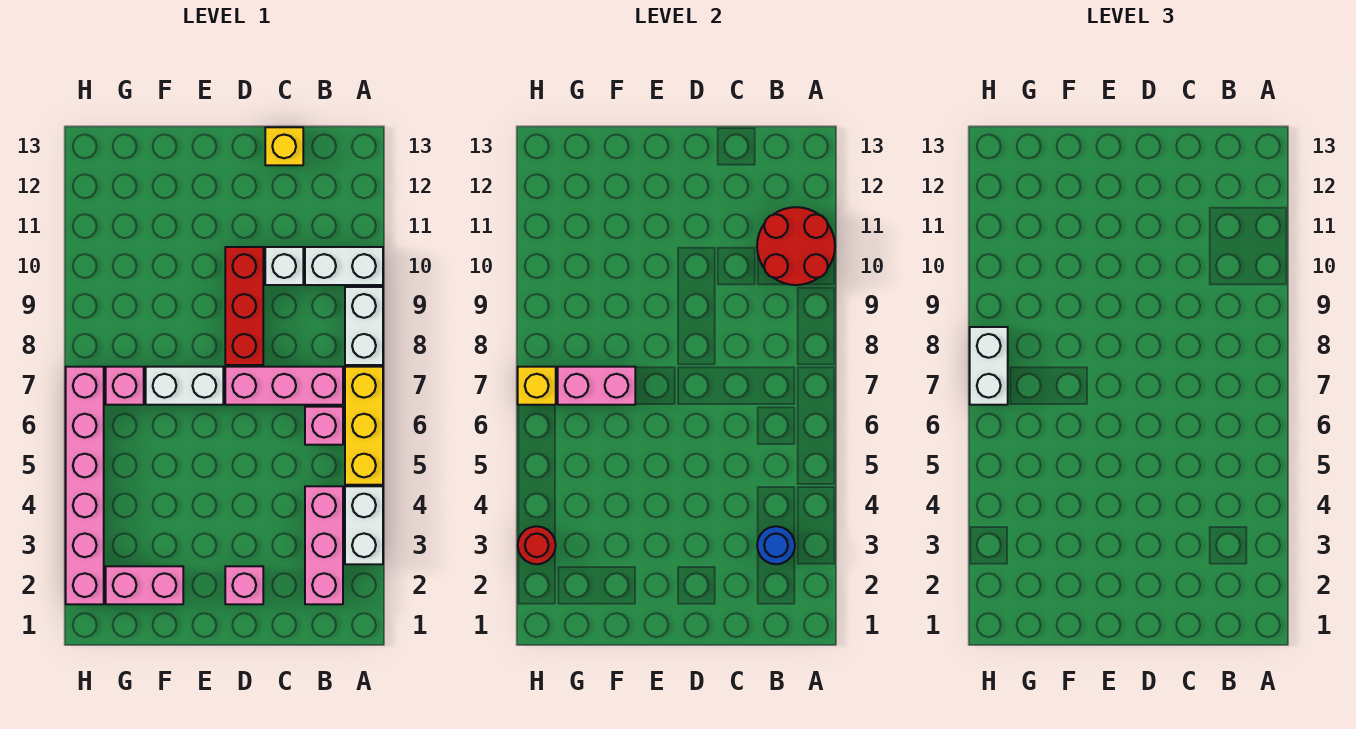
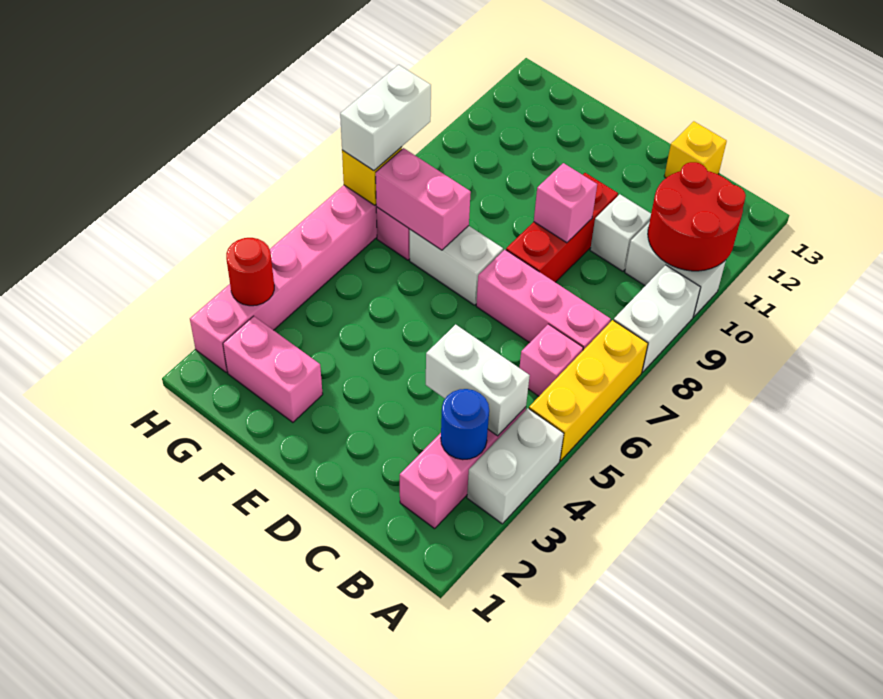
none -> white brick B4:C4 level 2
pink brick D2 level 1 -> pink brick D9 level 2

